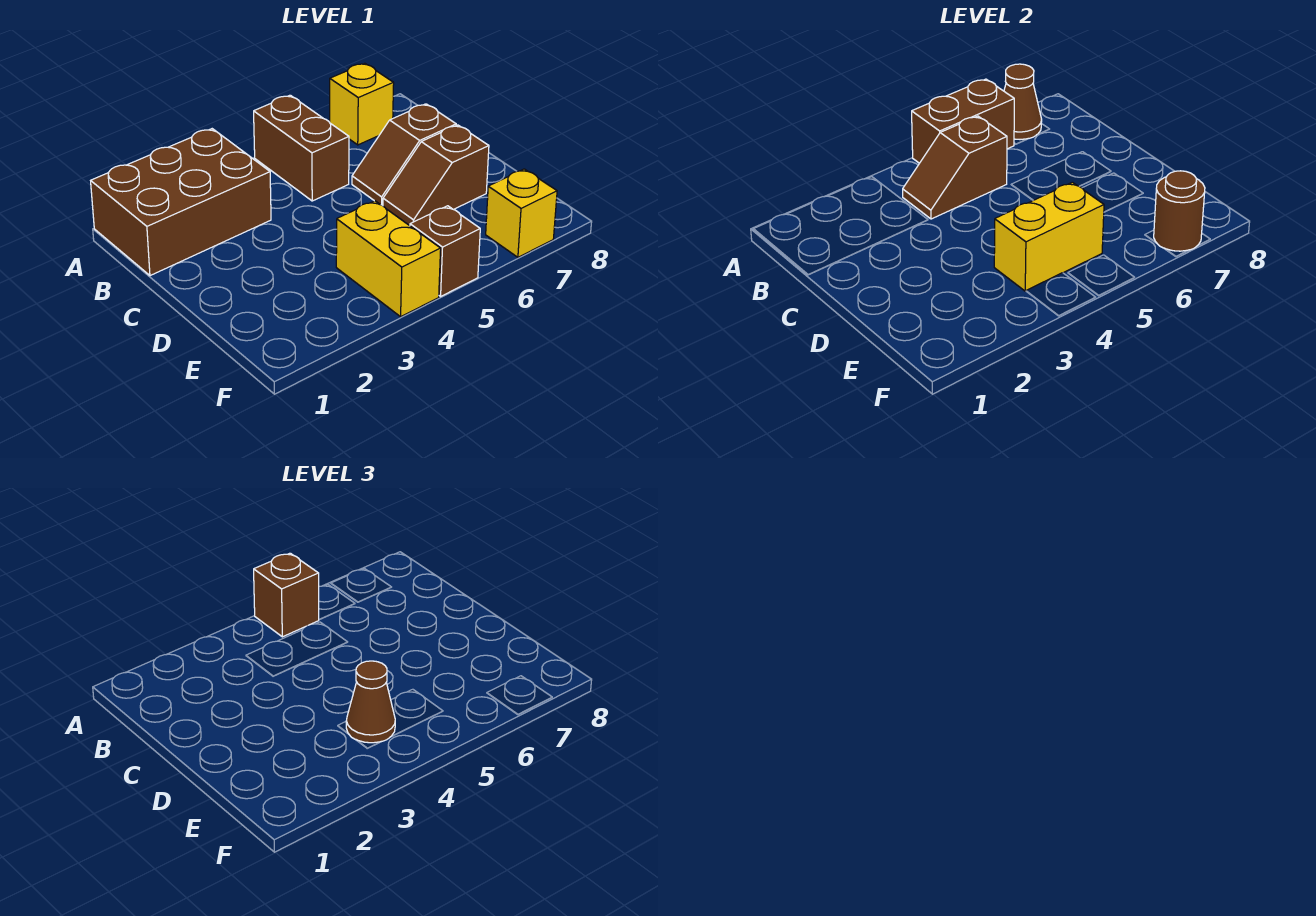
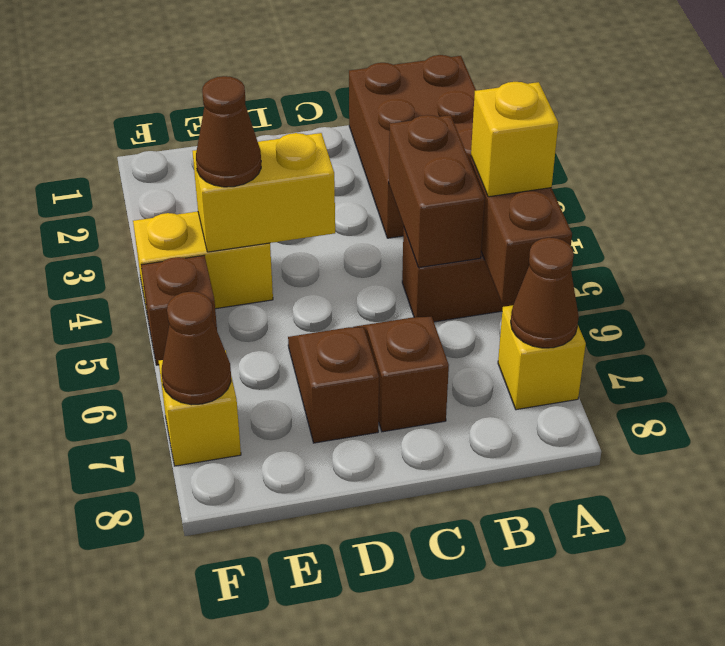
brown brick A5 level 3 -> yellow brick A5 level 3
brown slope B4:B5 level 2 top 5 -> brown brick B4:B5 level 2
yellow brick E4:E5 level 2 -> yellow brick D4:E4 level 2
brown round brick F7 level 2 -> brown cone F7 level 2

